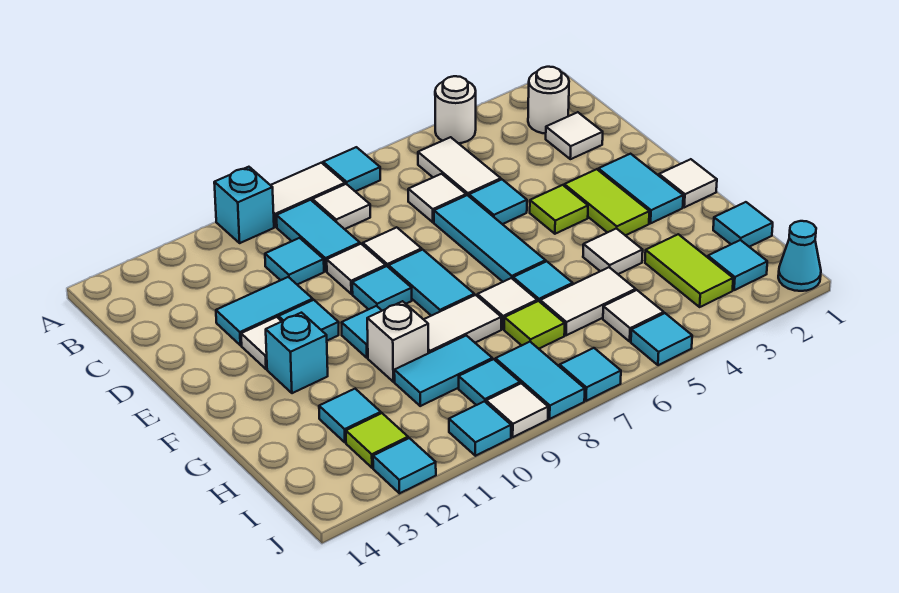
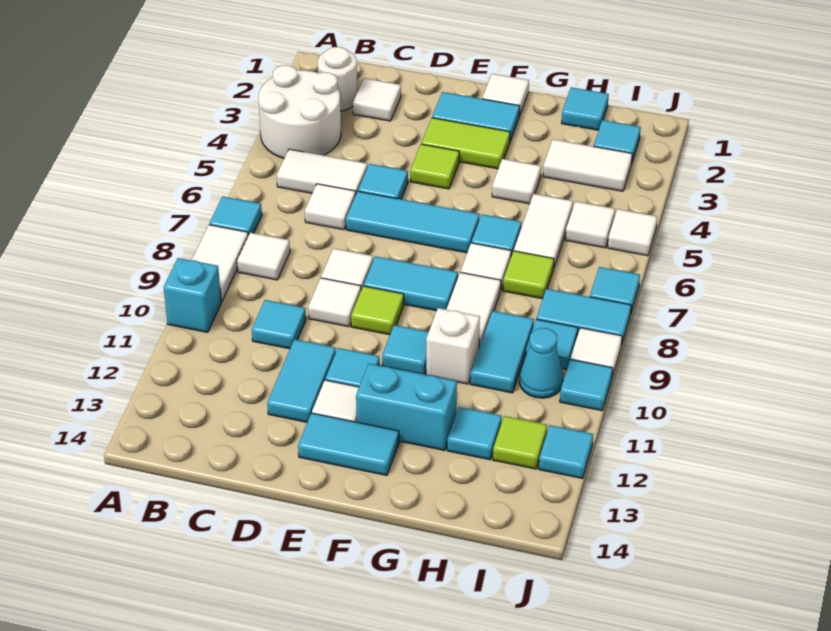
white round brick A4 level 1 -> white round brick A3:B4 level 1
cyan tile B9:C9 level 1 -> cyan tile E13:F13 level 1
cyan tile E9 level 1 -> lime tile E9 level 1
cyan brick F12 level 1 -> cyan brick F12:G12 level 1
lime tile H3:I3 level 1 -> white tile H3:I3 level 1
cyan cone J1 level 1 -> cyan cone I10 level 1
cyan tile J5 level 1 -> white tile J5 level 1

